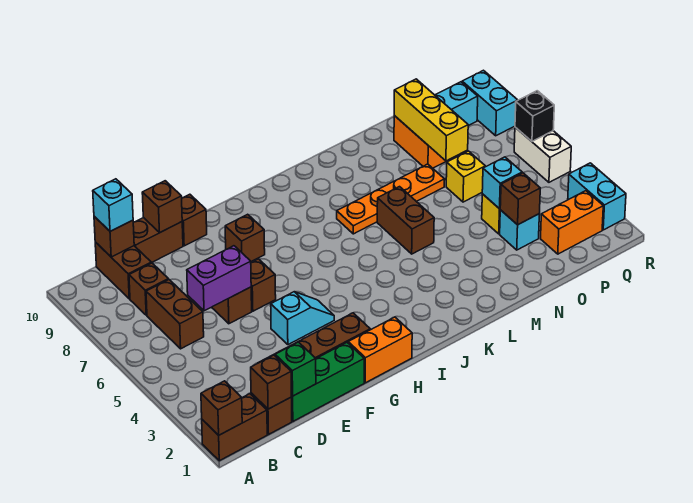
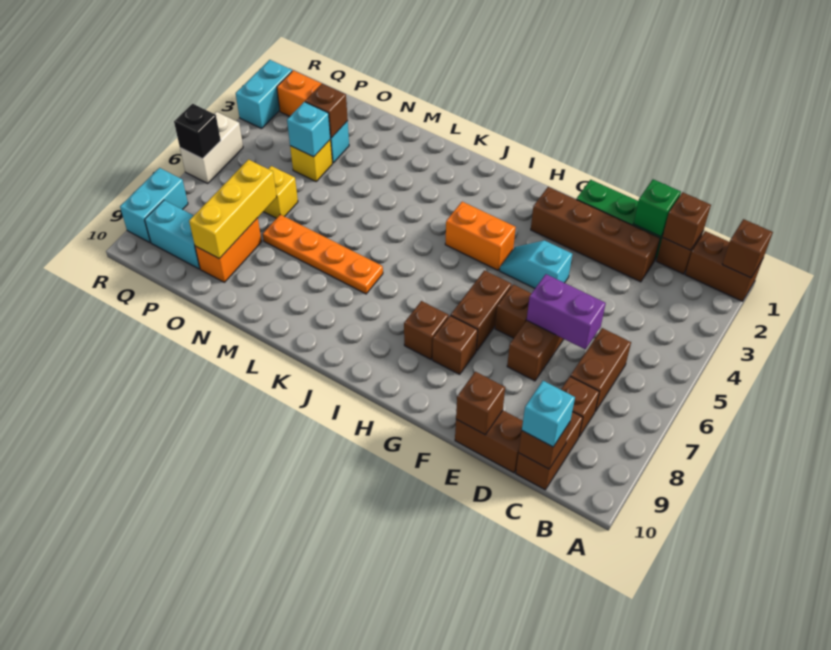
brown brick F10 level 1 -> brown brick H8 level 1
orange brick G1:H1 level 1 -> orange brick H4:I4 level 1
brown brick L5:L6 level 1 -> brown brick G6:G7 level 1

